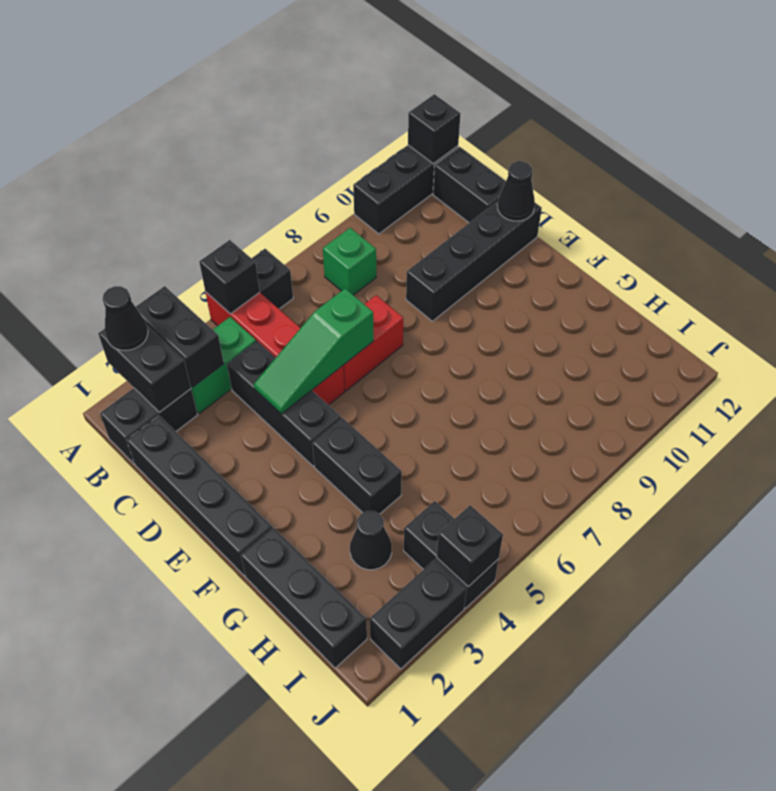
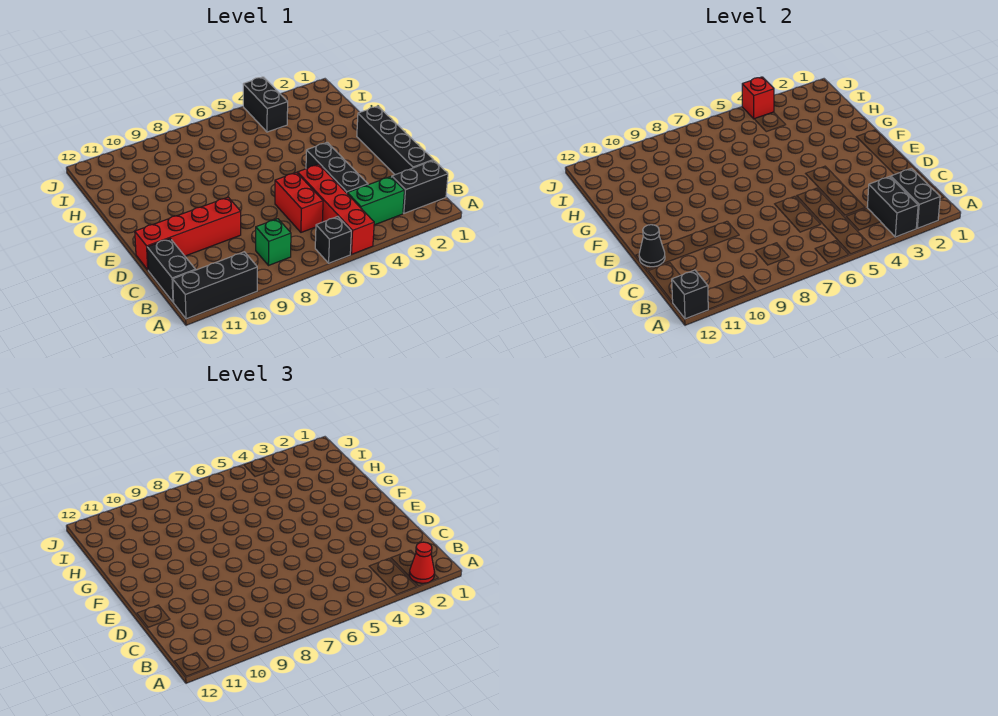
black cone A2 level 3 -> red cone A2 level 3
black brick A5 level 2 -> none
green slope D4:D6 level 2 top 6 -> none
red brick D6:D7 level 1 -> red brick C6:D6 level 1
black brick D9:D12 level 1 -> red brick D9:D12 level 1
black brick F4:G4 level 1 -> none
black brick G1:I1 level 1 -> none
black cone H3 level 1 -> none
black brick J2:J3 level 1 -> none
black brick J4 level 2 -> red brick J4 level 2

